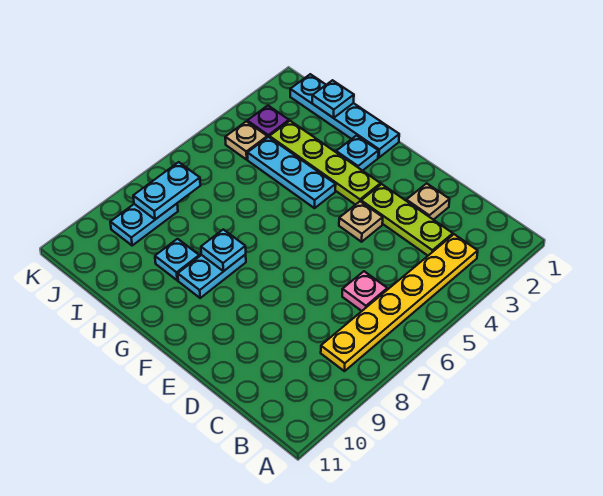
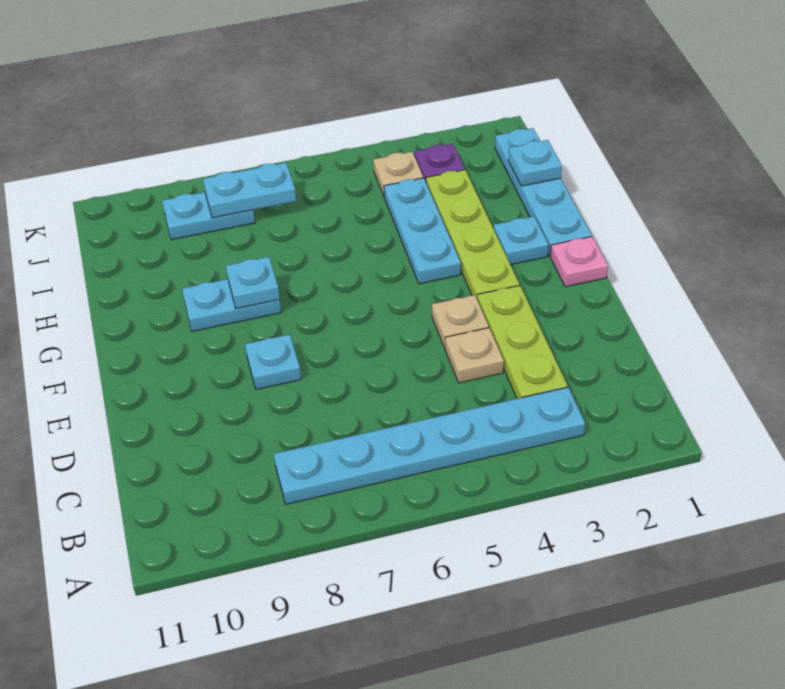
yellow plate B3:B8 level 1 -> cyan plate B3:B8 level 1
pink plate C6 level 1 -> pink plate F1 level 1
tan plate D2 level 1 -> tan plate D4 level 1
cyan plate H9 level 1 -> cyan plate E8 level 1

